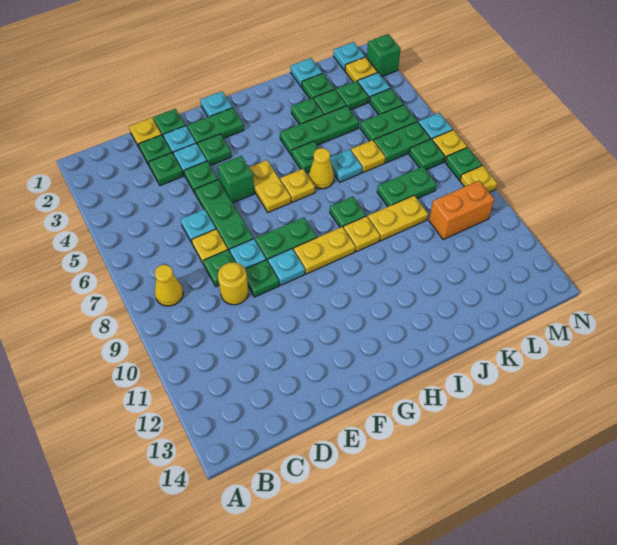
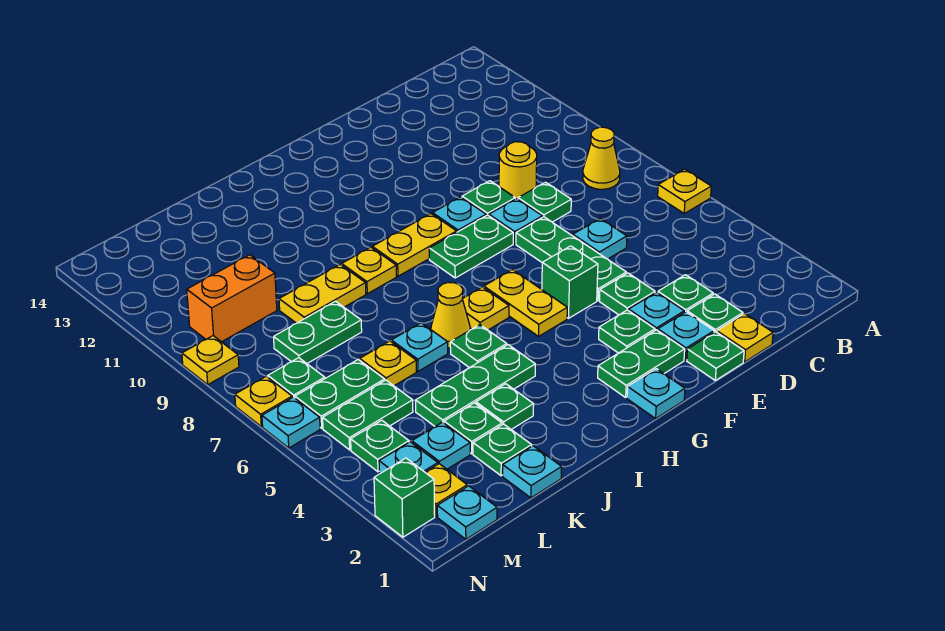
yellow plate D7 level 1 -> yellow plate A6 level 1
green plate I8 level 1 -> none
green plate L3 level 1 -> cyan plate L3 level 1
green plate N8 level 1 -> none

